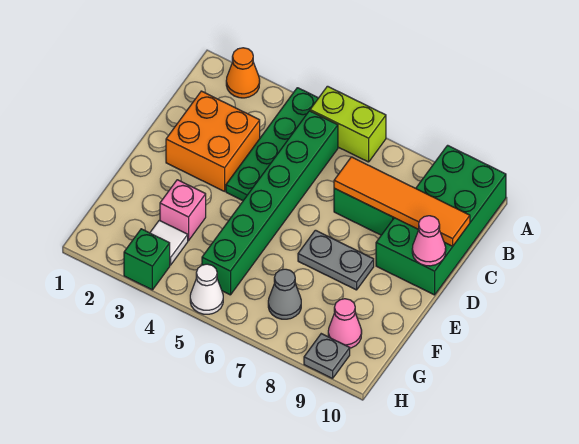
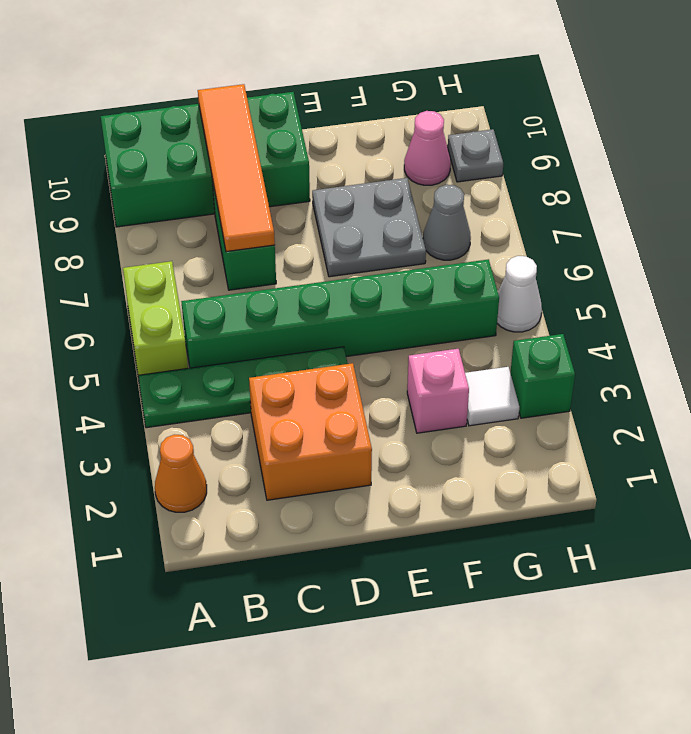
pink cone D10 level 2 -> none
grey plate E7:E8 level 1 -> grey plate E7:F8 level 1

